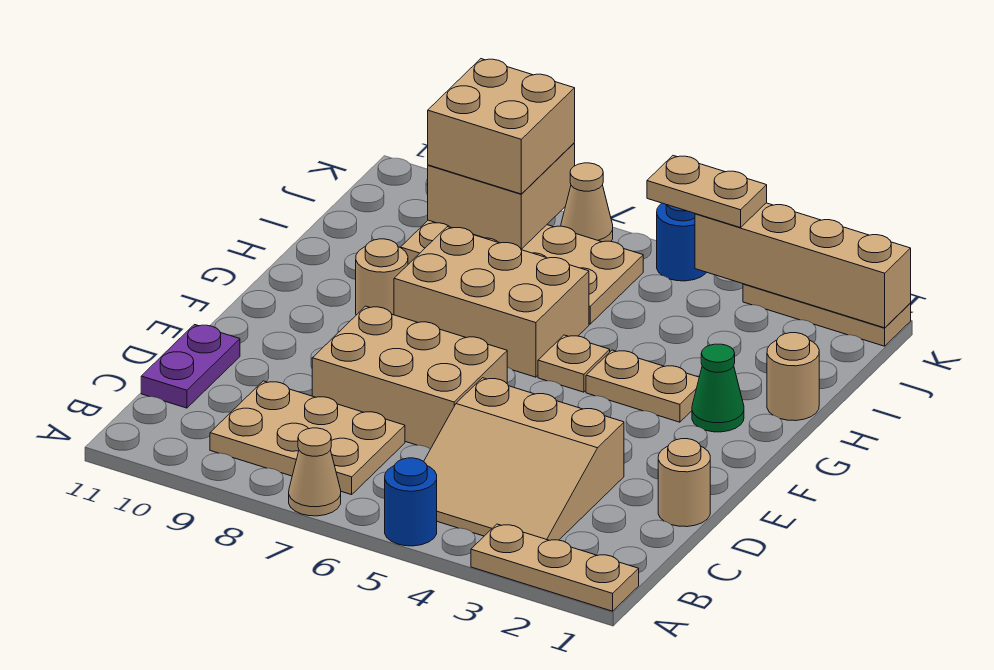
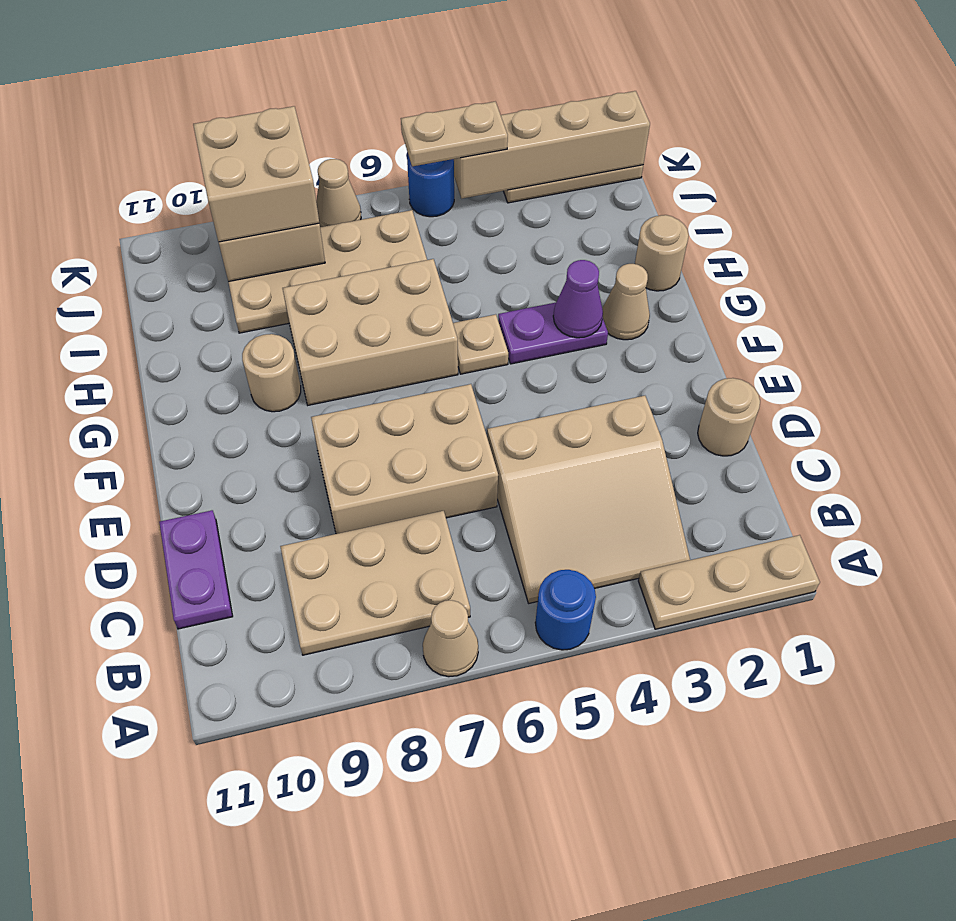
green cone G2 level 1 -> tan cone G2 level 1
tan plate G3:G4 level 1 -> purple plate G3:G4 level 1
none -> purple cone G3 level 2

